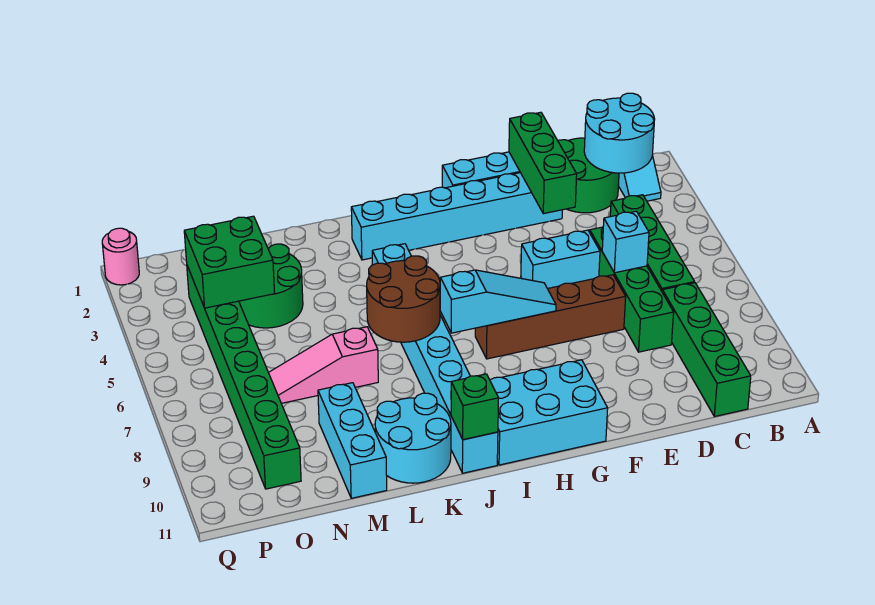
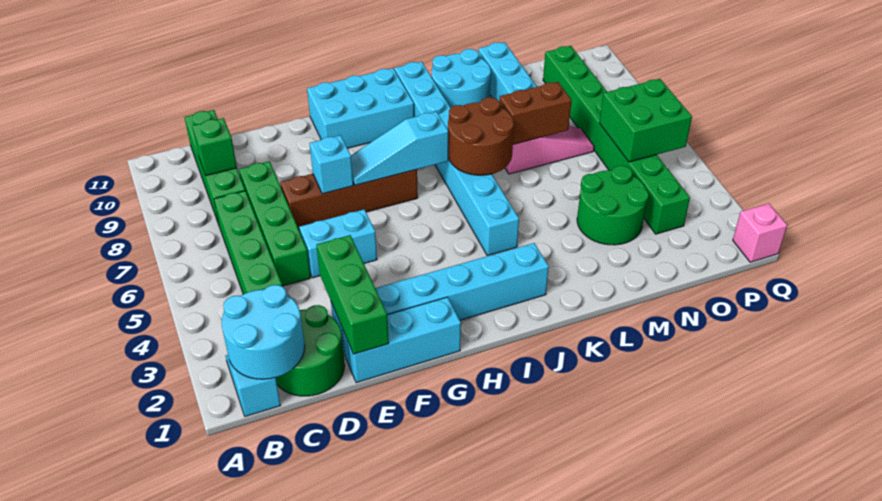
cyan brick D6 level 2 -> cyan brick F7 level 2
green brick J11 level 2 -> green brick C9 level 2
none -> brown brick L7:M7 level 2
green brick N3:O4 level 2 -> green brick O5:P6 level 2
pink round brick Q1 level 1 -> pink brick Q1 level 1

